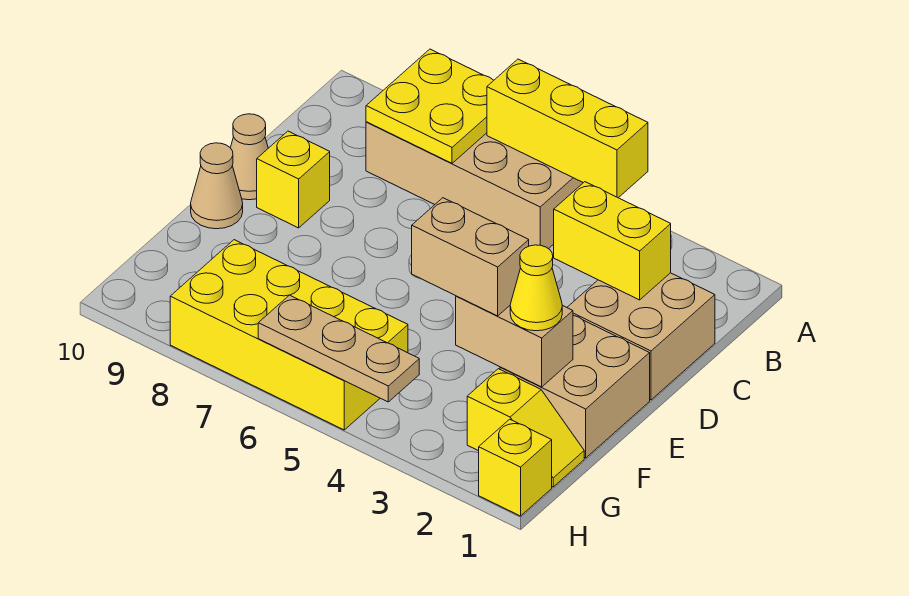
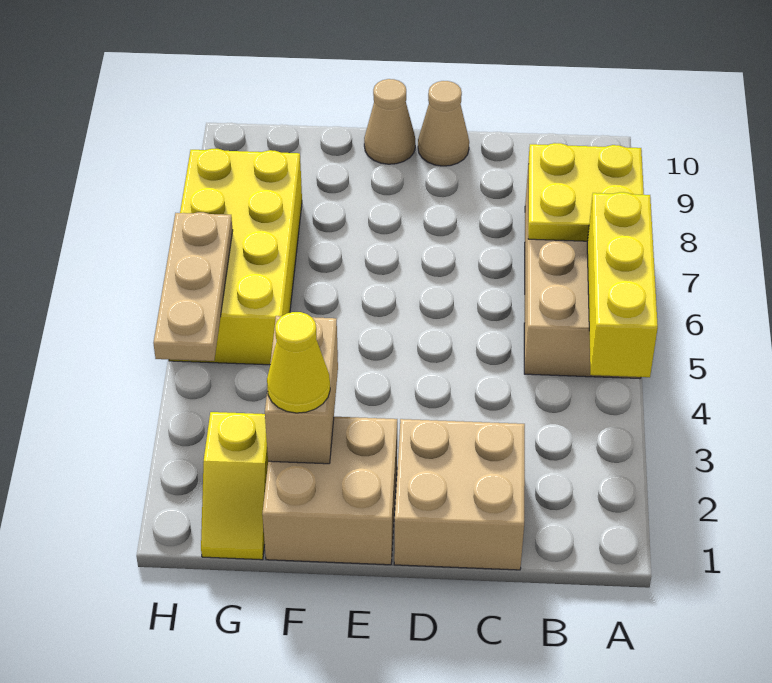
yellow brick C2:C3 level 2 -> none
yellow brick D9 level 1 -> none
tan brick F3:F4 level 3 -> none
yellow brick H1 level 1 -> none

